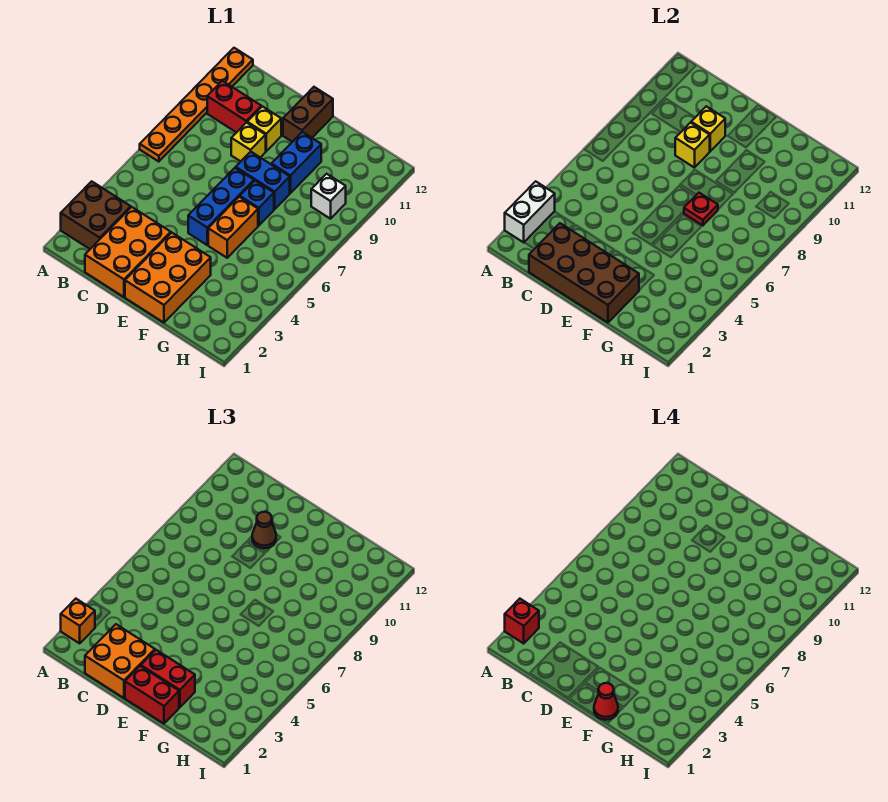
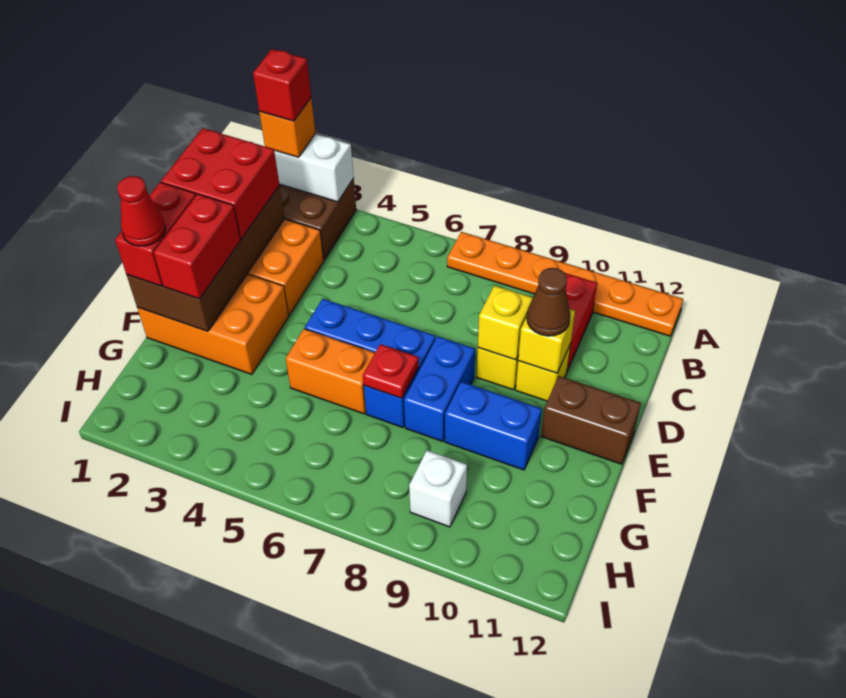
orange brick C1:D2 level 3 -> red brick C1:D2 level 3

